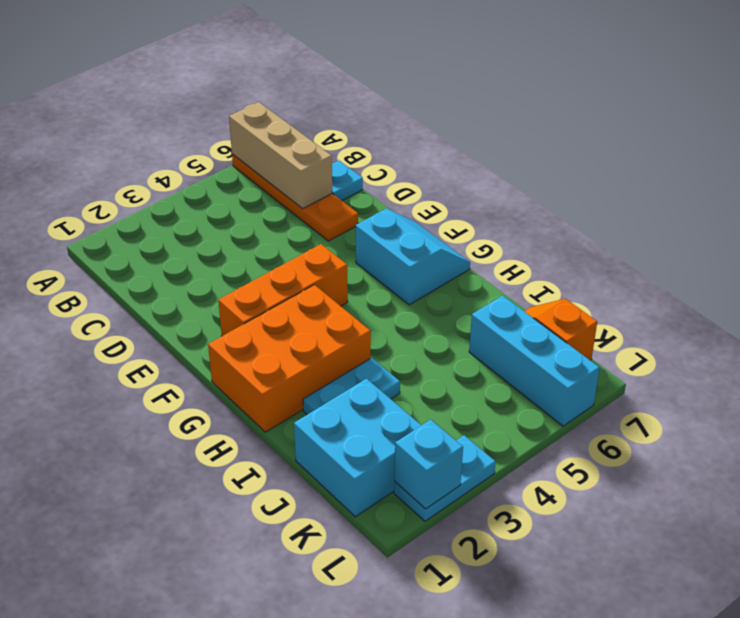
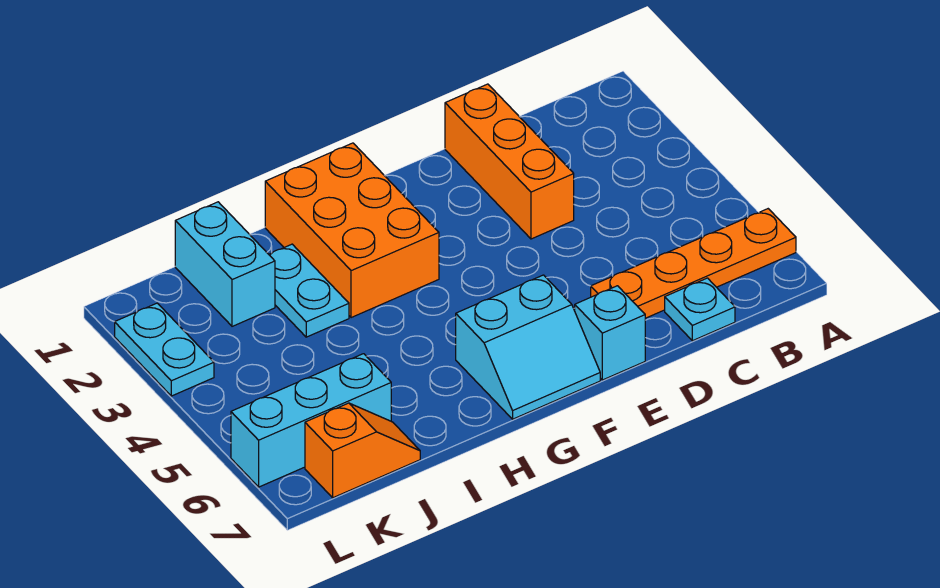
tan brick A6:C6 level 2 -> none
orange brick F2:F4 level 1 -> orange brick D1:D3 level 1
cyan brick J1:K2 level 1 -> cyan brick J1:J2 level 1
cyan brick L2 level 2 -> cyan brick E7 level 1

